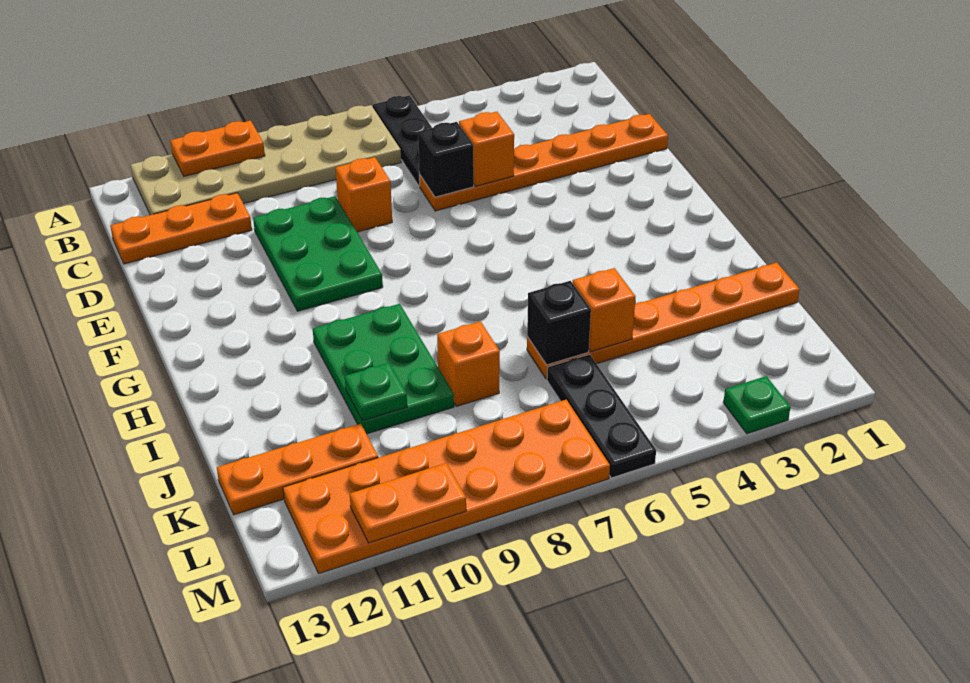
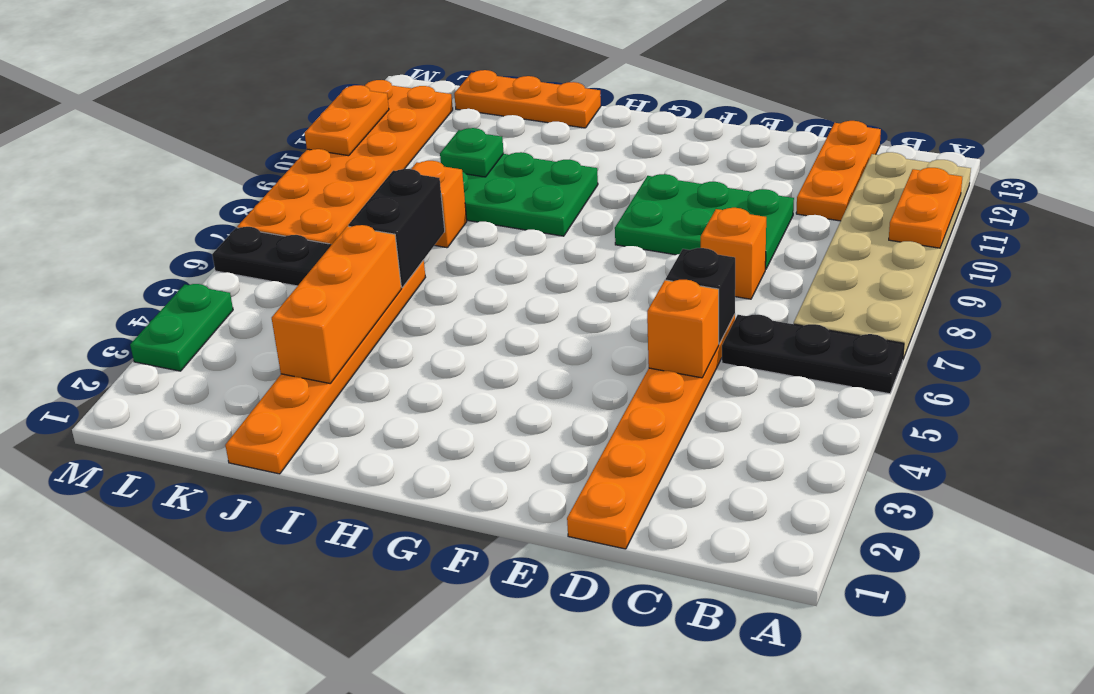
orange brick J5 level 2 -> orange brick J3:J5 level 2
black brick J6 level 2 -> black brick J6:J7 level 2
orange plate K11:K13 level 1 -> orange plate I13:K13 level 1
green plate M3 level 1 -> green plate M3:M4 level 1

